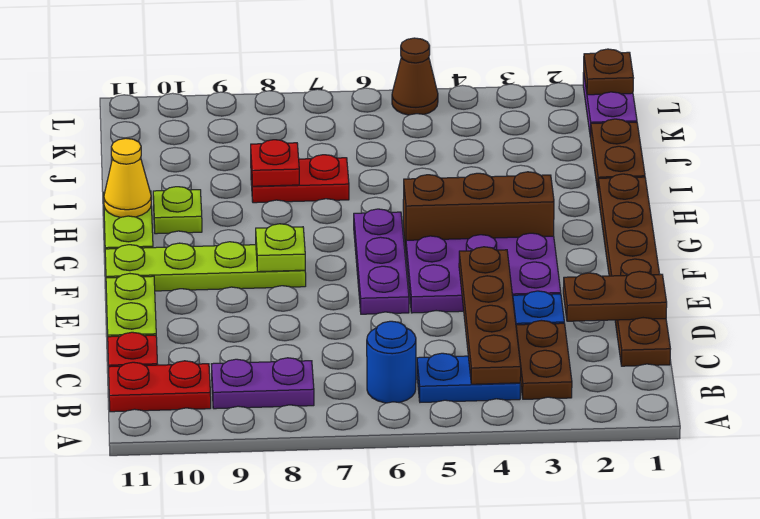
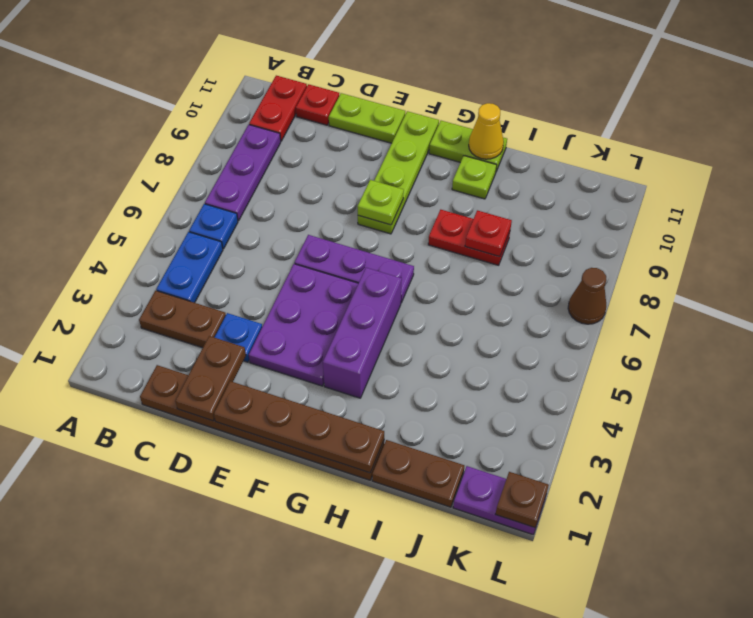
brown plate B4:E4 level 2 -> brown plate E1:H1 level 2
blue round brick B6 level 1 -> blue plate B6 level 1
purple plate B8:B9 level 1 -> purple plate B7:B9 level 1
brown brick G3:G5 level 1 -> purple brick G3:G5 level 1
red plate I7:I8 level 1 -> red plate H8:I8 level 1
brown cone L5 level 1 -> brown cone L7 level 1

